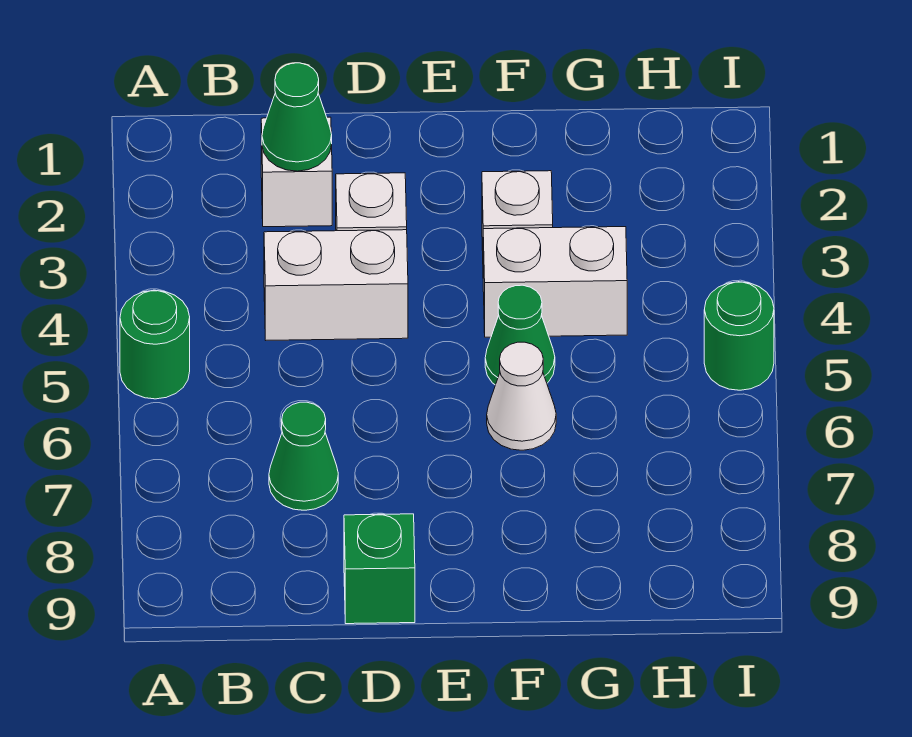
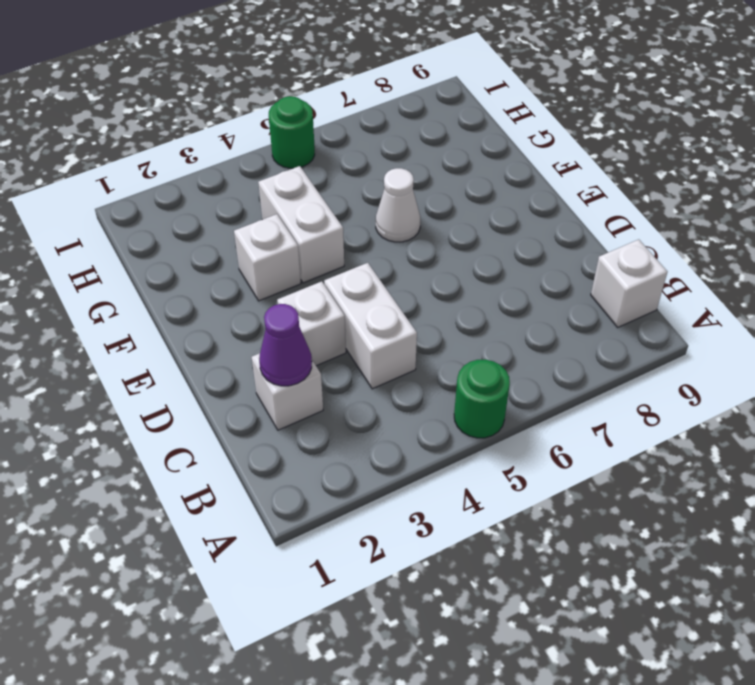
none -> white brick B9 level 1
green cone C2 level 2 -> purple cone C2 level 2
green cone C7 level 1 -> none
green brick D9 level 1 -> none
green cone F5 level 1 -> none

